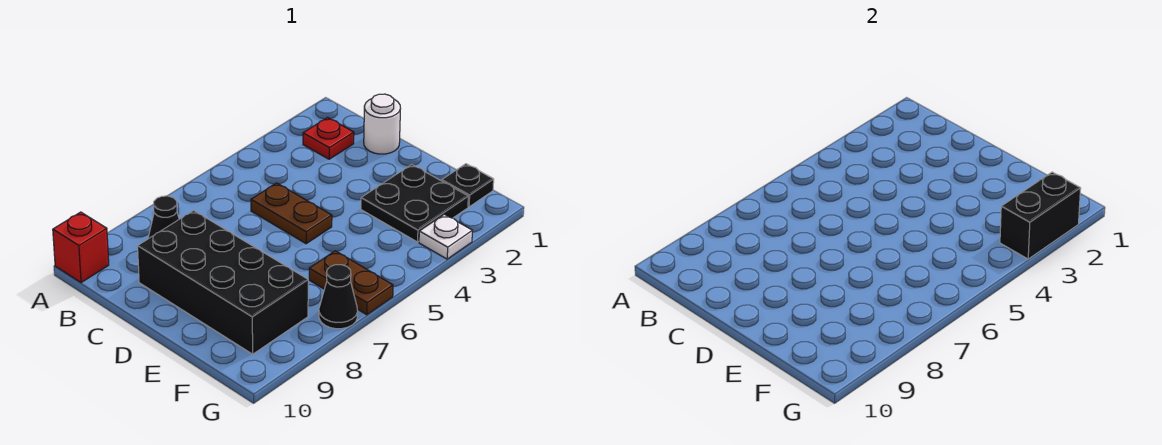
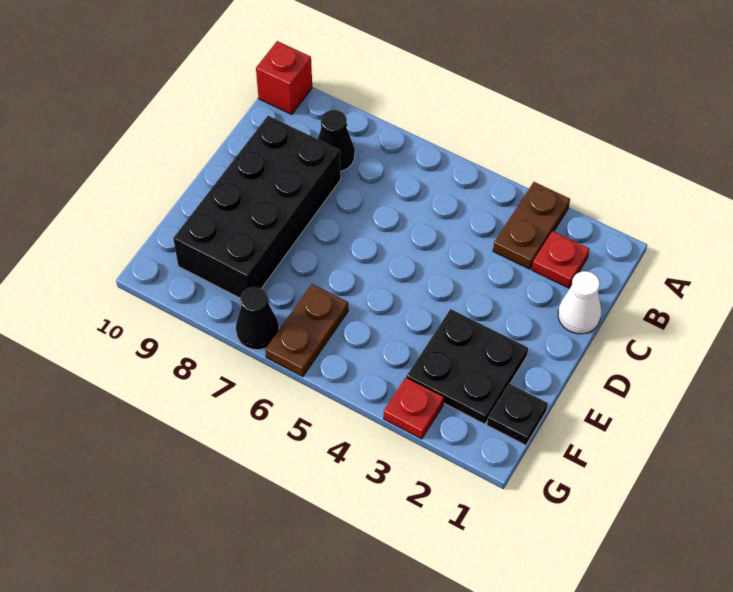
white round brick C1 level 1 -> white cone C1 level 1
brown plate C5:D5 level 1 -> brown plate A3:B3 level 1
black brick G2:G3 level 2 -> none
white plate G3 level 1 -> red plate G3 level 1

